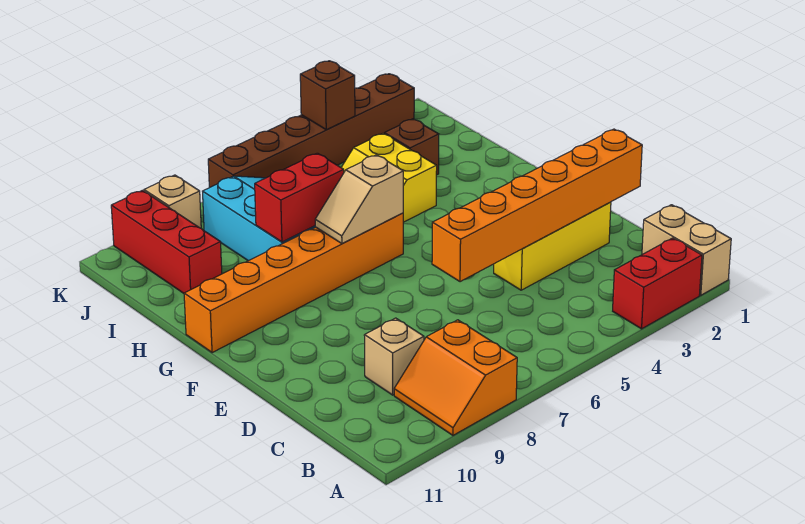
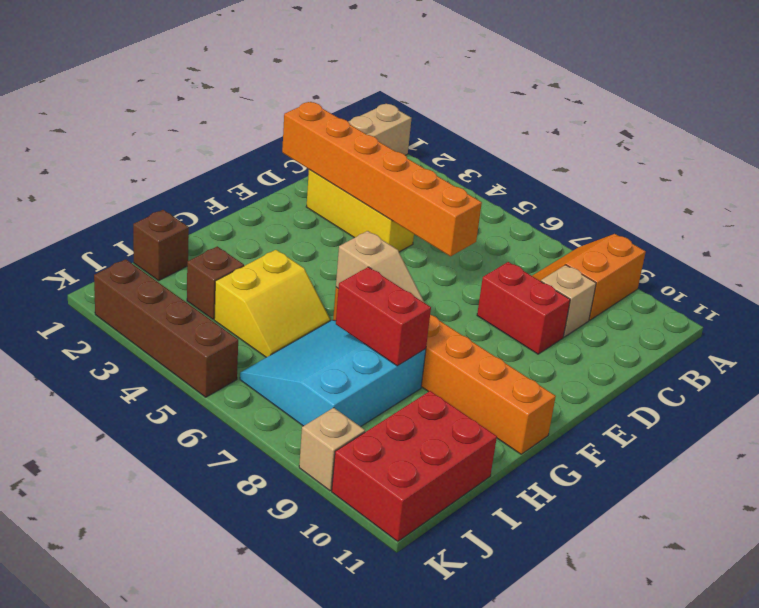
red brick A2:A3 level 1 -> red brick D8:D9 level 1
orange slope A8:B9 level 1 top 8 -> orange slope A8:B9 level 1 top 9
red brick I10:K10 level 1 -> red brick I10:K11 level 1
brown brick K2:K7 level 1 -> brown brick K2:K5 level 1
brown brick K4 level 2 -> brown brick I1 level 1

